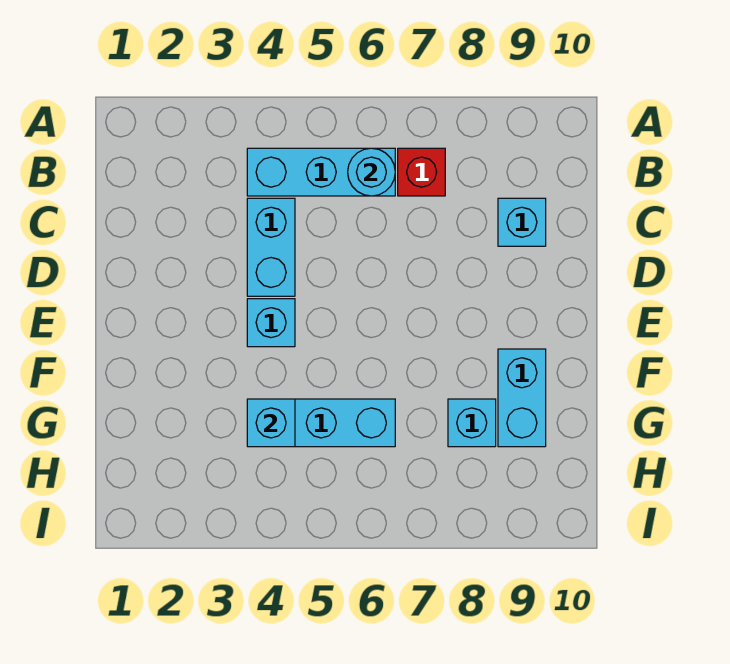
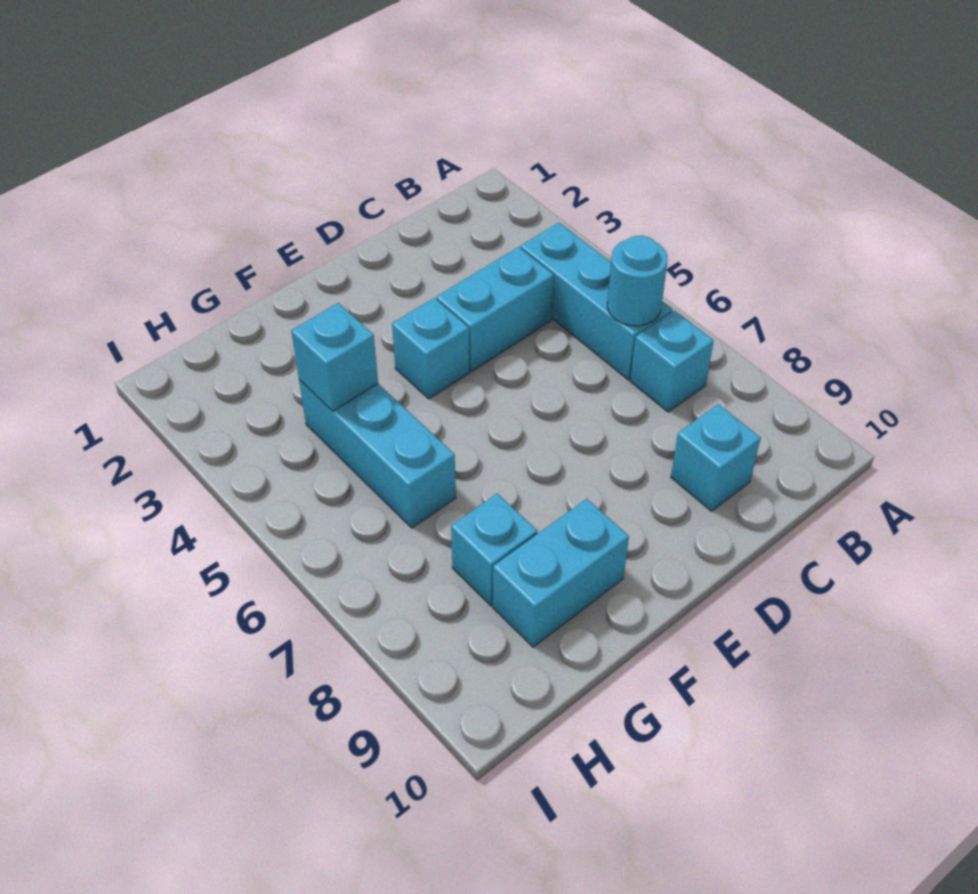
red brick B7 level 1 -> cyan brick B7 level 1

